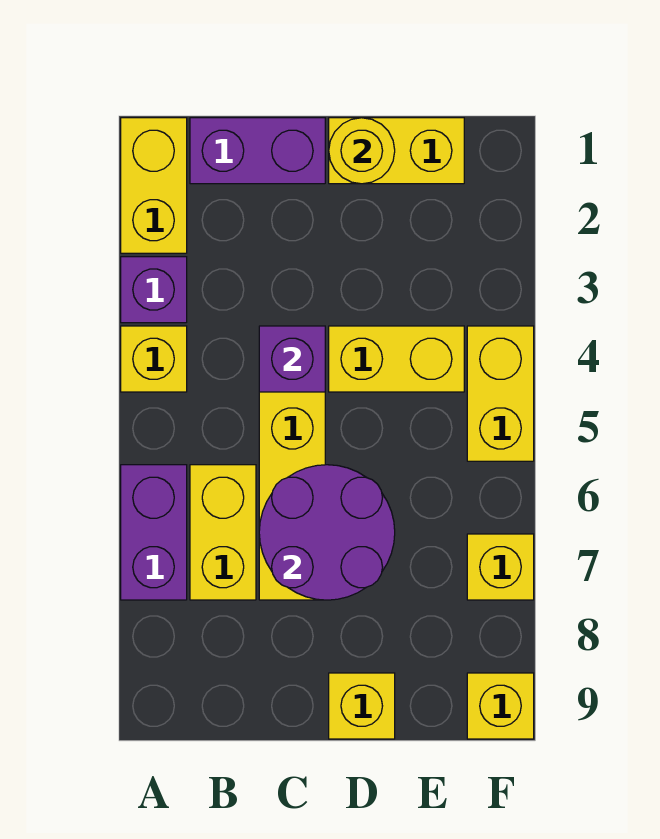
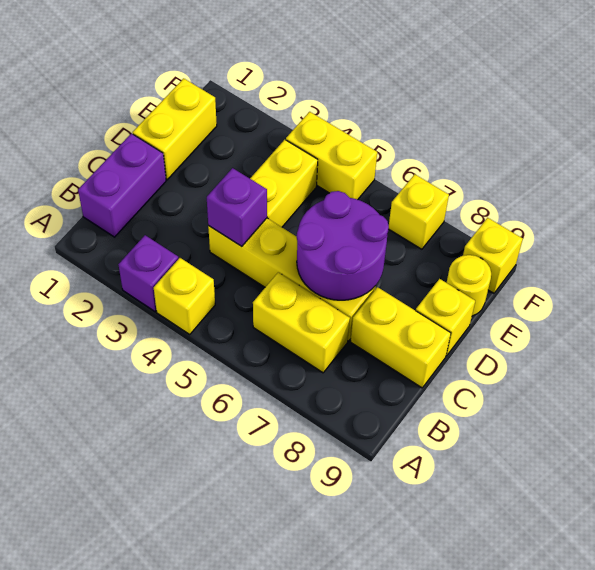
yellow brick A1:A2 level 1 -> yellow brick C8:C9 level 1
purple brick A6:A7 level 1 -> none
yellow round brick D1 level 2 -> yellow round brick E9 level 1

